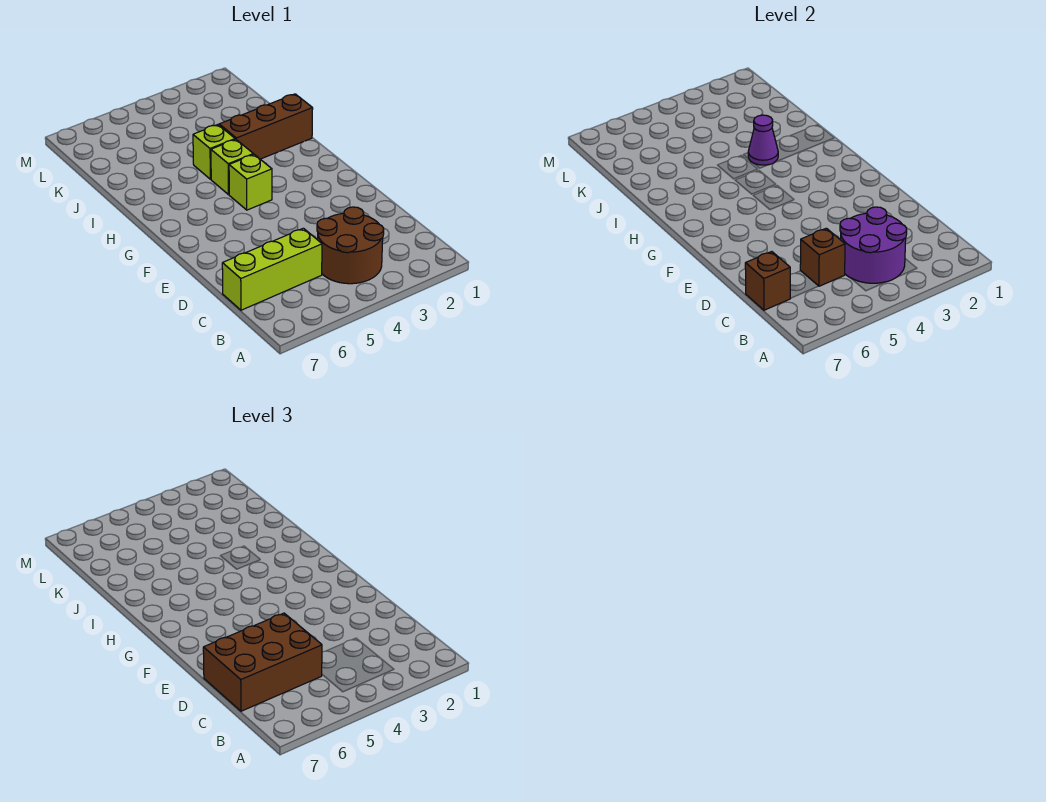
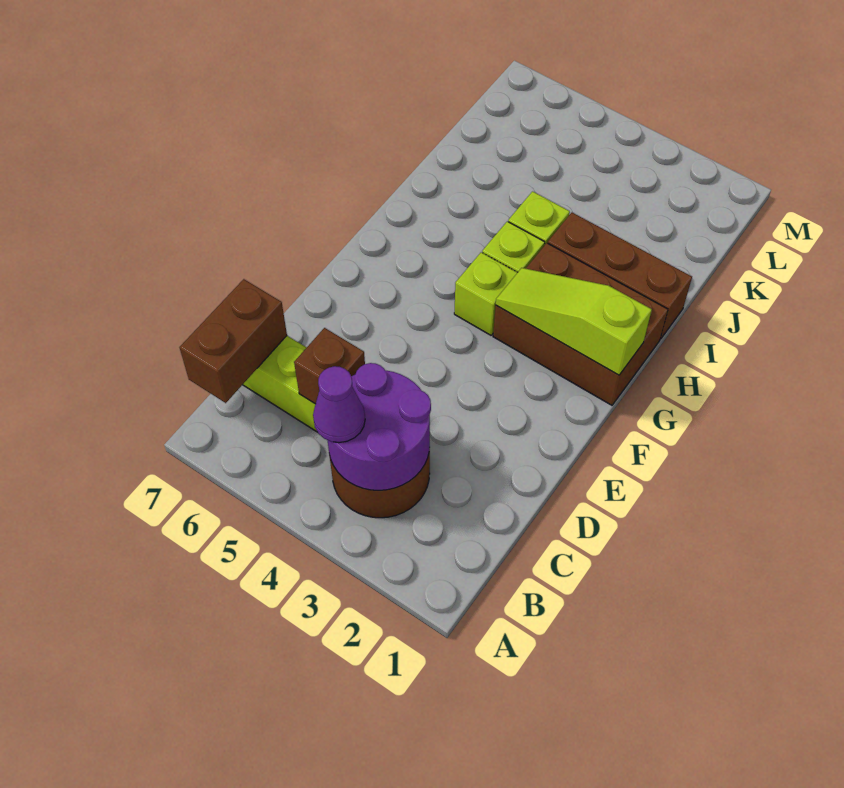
brown brick C5:D7 level 3 -> brown brick G1:H3 level 1
brown brick C7 level 2 -> brown brick B7:C7 level 2
none -> lime slope G1:G3 level 2 top 1
purple cone I3 level 2 -> purple cone B4 level 3

